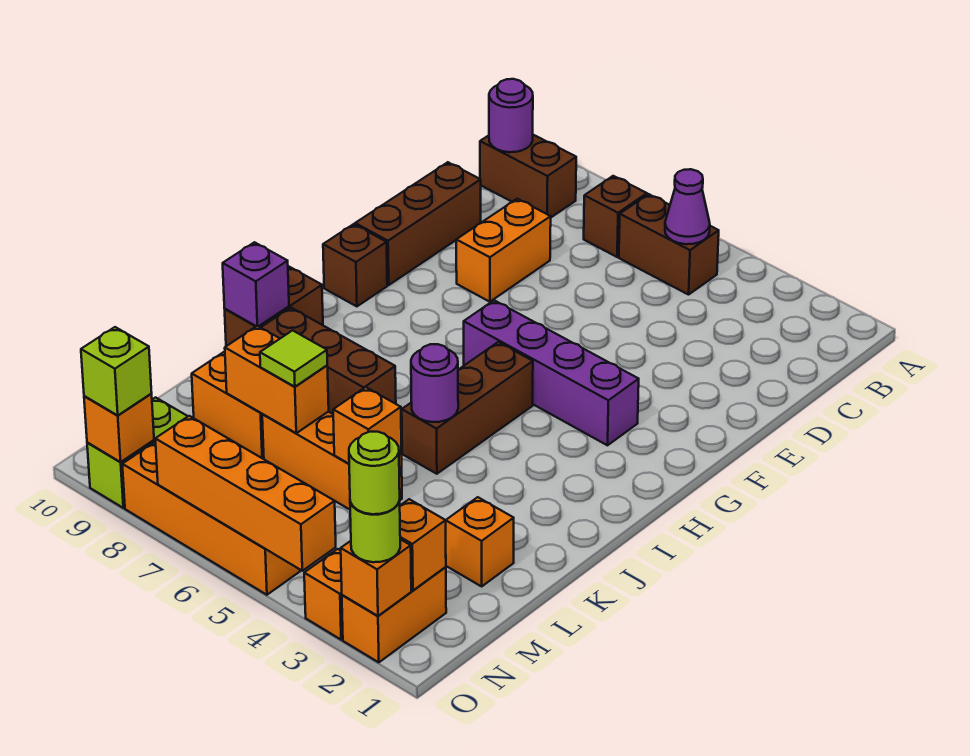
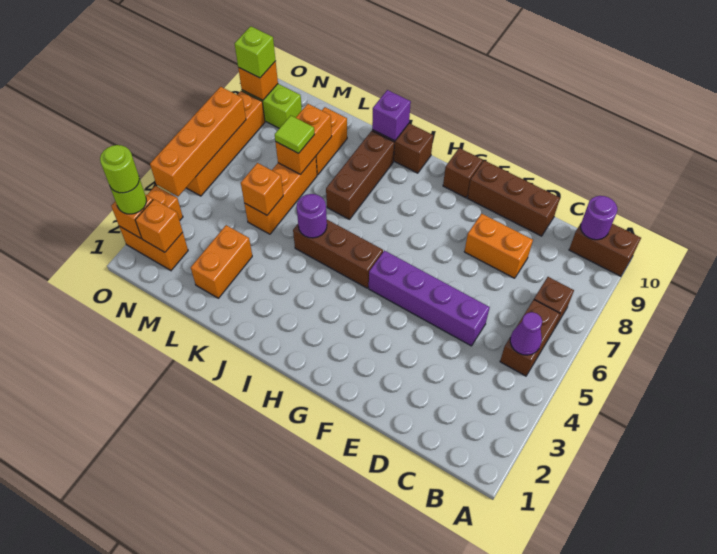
brown brick B9:B10 level 1 -> brown brick A10:B10 level 1
purple brick G3:G6 level 1 -> purple brick D5:G5 level 1
orange brick L2 level 1 -> orange brick L2:L3 level 1

